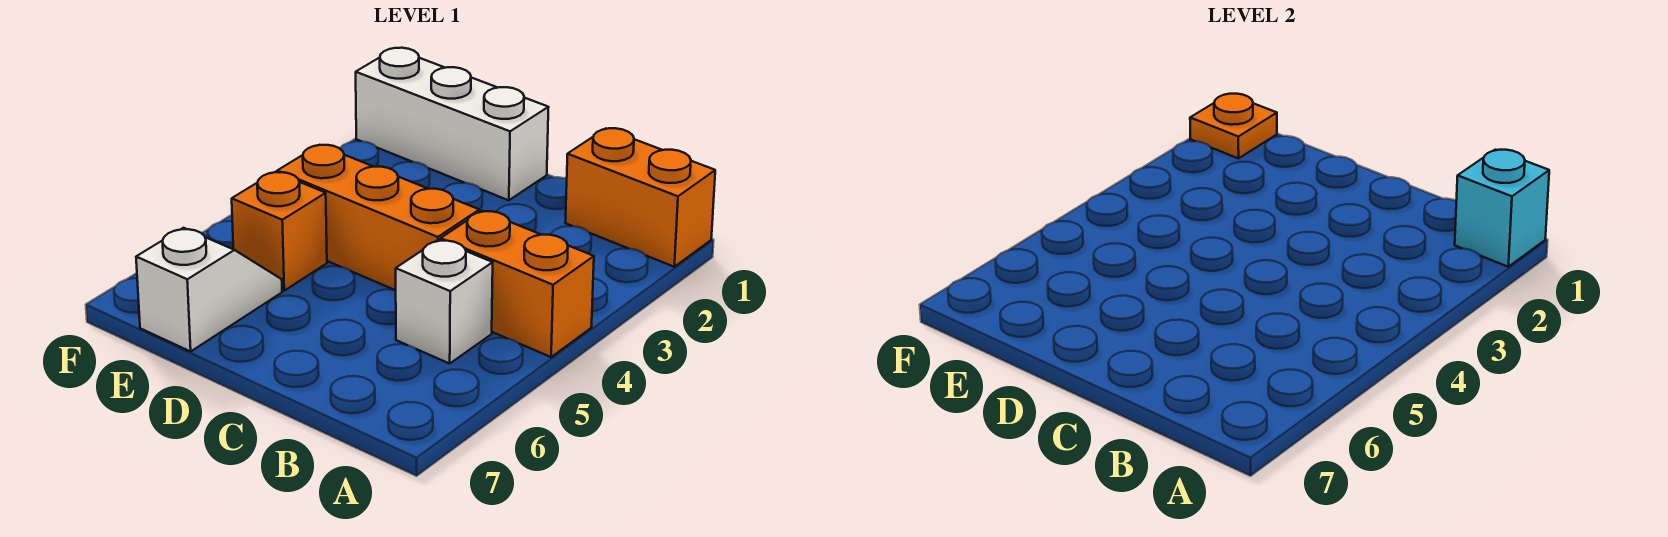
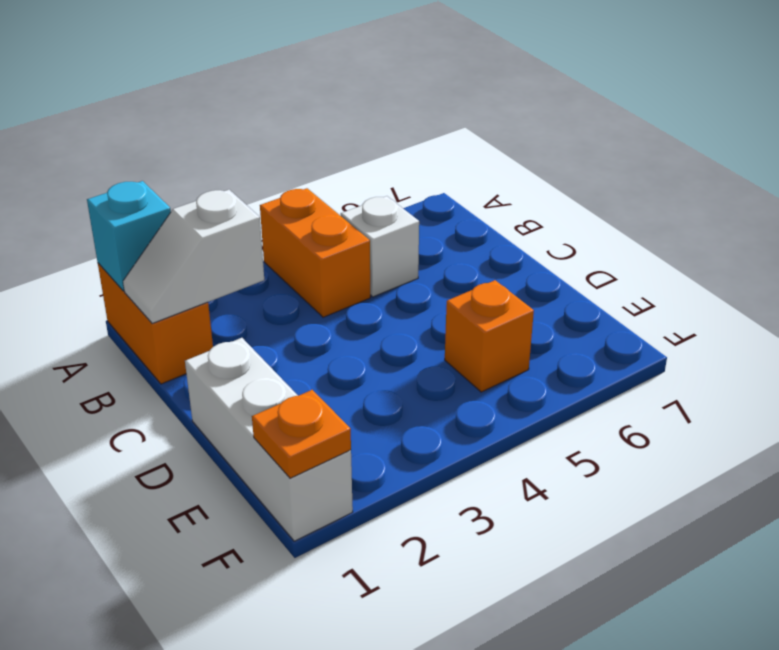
orange brick C4:E4 level 1 -> none
white slope E6:E7 level 1 top 7 -> white slope B1:B2 level 2 top 2

